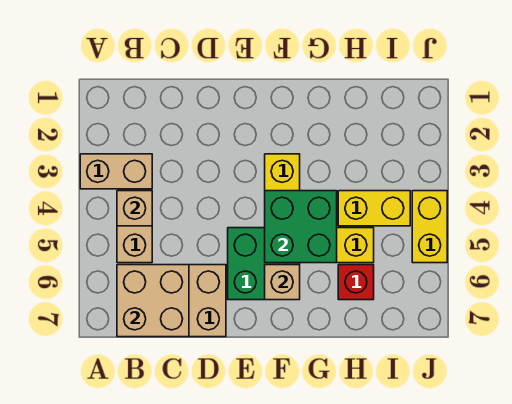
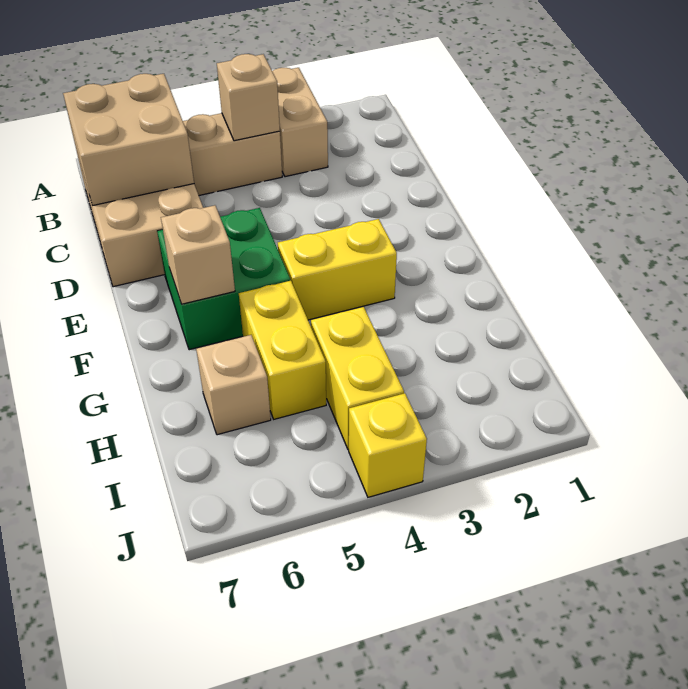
green brick F4:G5 level 2 -> none
red brick H6 level 1 -> tan brick H6 level 1
yellow brick J4:J5 level 1 -> yellow brick J4 level 1

